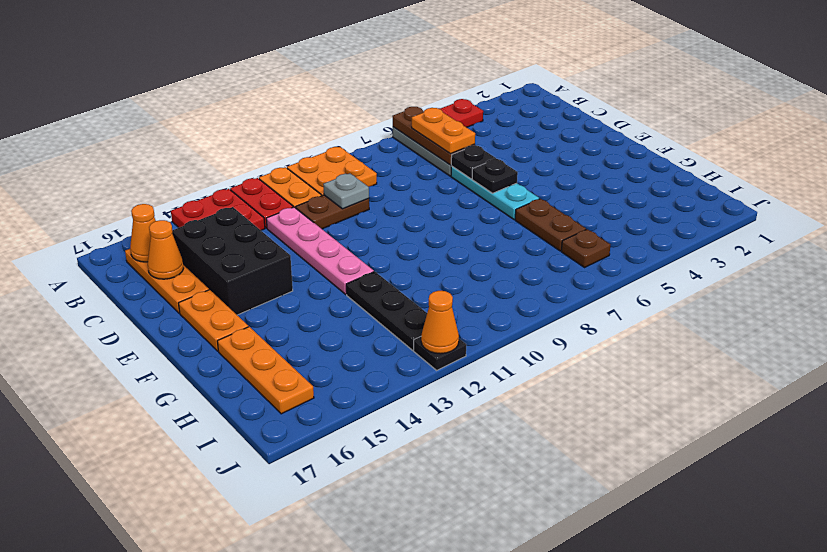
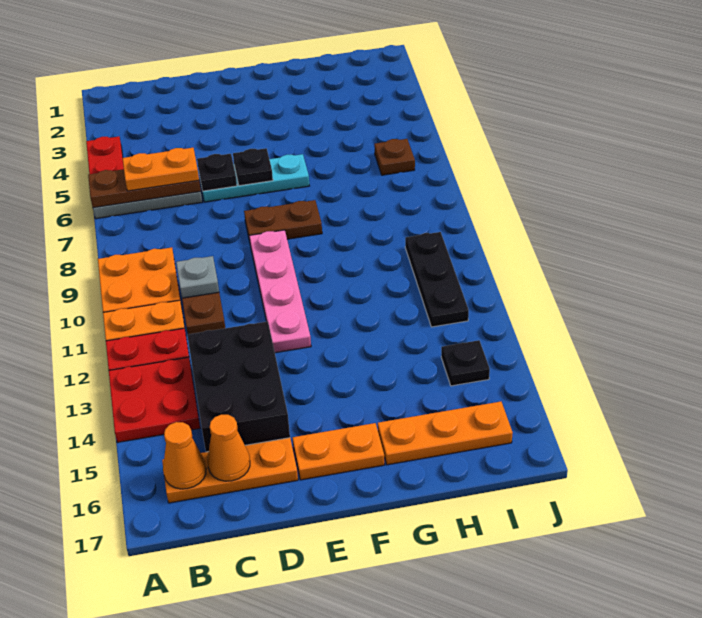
pink plate C12:F12 level 1 -> pink plate E9:E12 level 1
black brick C14:E15 level 1 -> black brick C13:D15 level 1
brown plate G6:H6 level 1 -> brown plate E8:F8 level 1
black plate G12:I12 level 1 -> black plate I10:I12 level 1
black plate J12 level 1 -> black plate I14 level 1
orange cone J12 level 2 -> none

